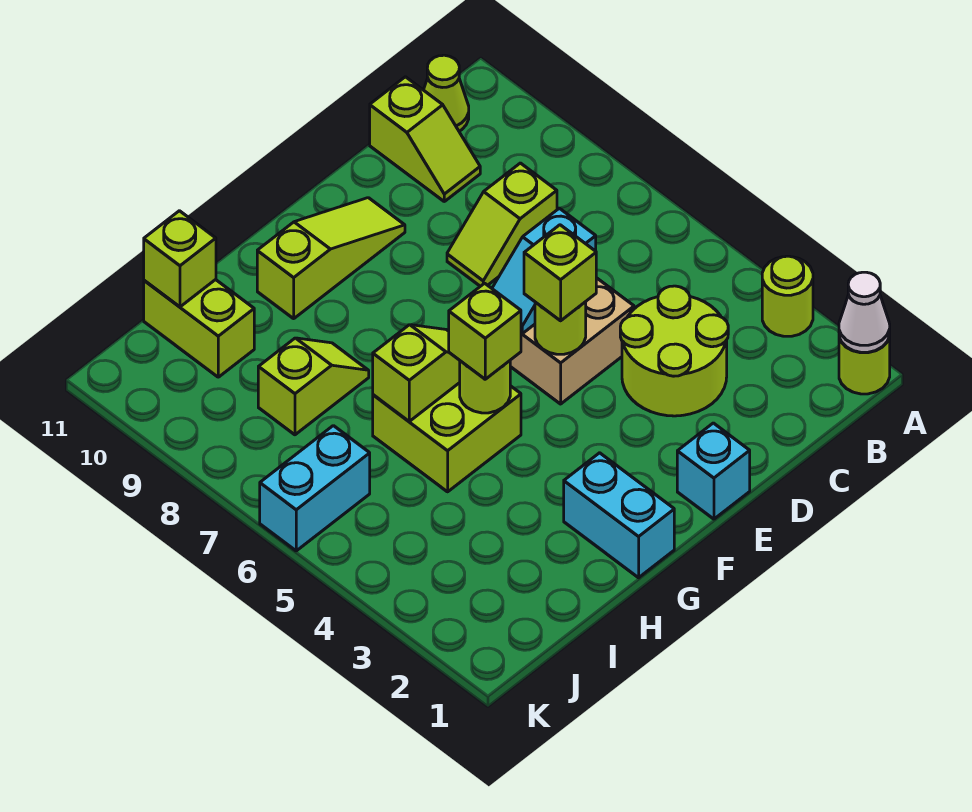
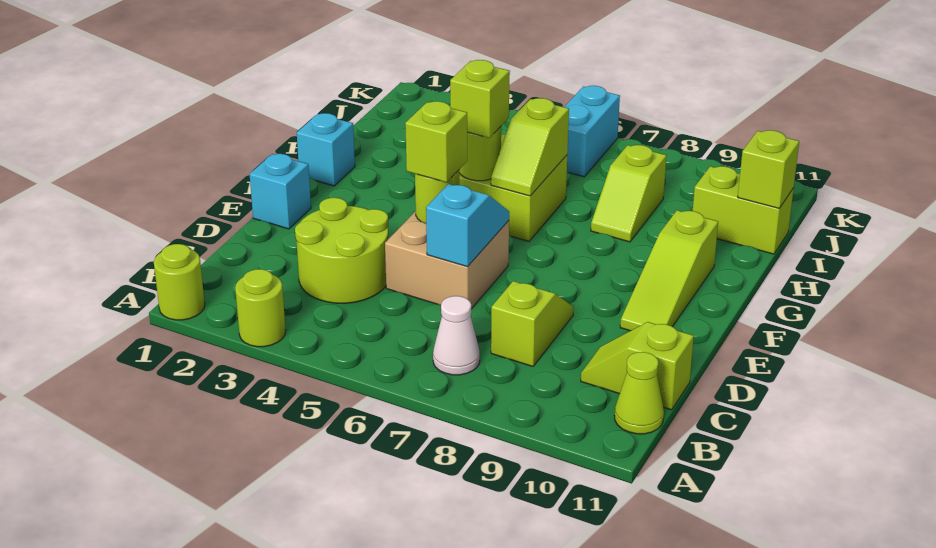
white cone A1 level 2 -> white cone B7 level 1
cyan brick G1:G2 level 1 -> cyan brick G1 level 1

